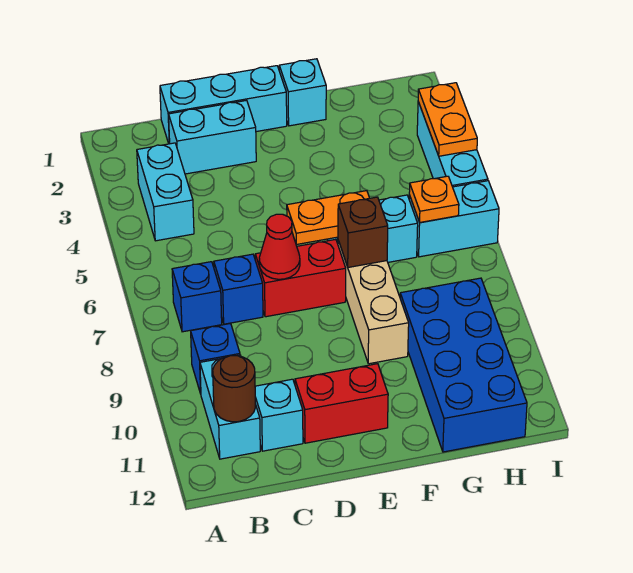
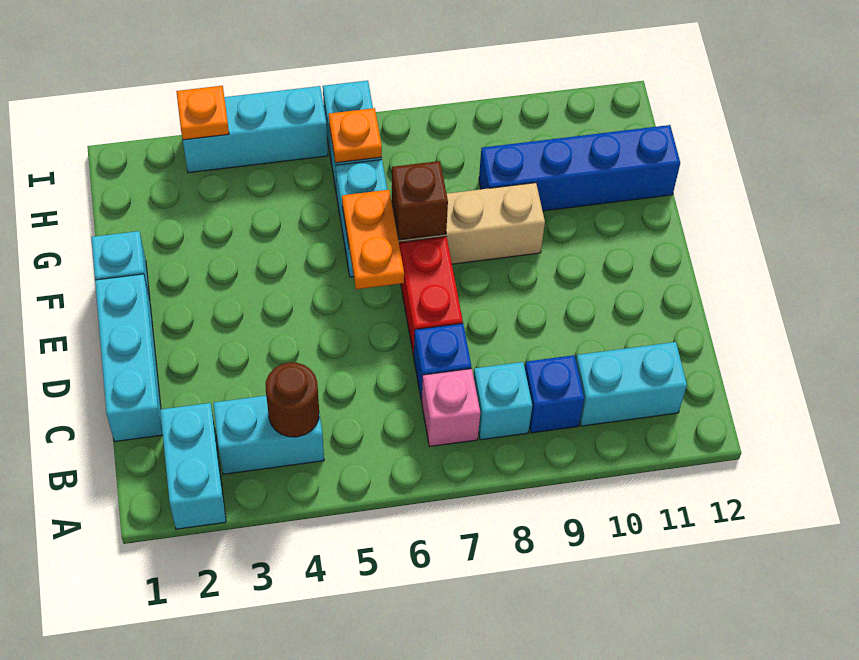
blue brick B7 level 1 -> pink brick B7 level 1
brown round brick B11 level 2 -> brown round brick B4 level 2
cyan brick C2:D2 level 1 -> cyan brick A2:B2 level 1
cyan brick C11 level 1 -> cyan brick B8 level 1
red cone D7 level 2 -> none
red brick D11:E11 level 1 -> none
blue brick G9:H12 level 1 -> blue brick G9:G12 level 1
orange plate I3:I4 level 2 -> orange plate I3 level 2

